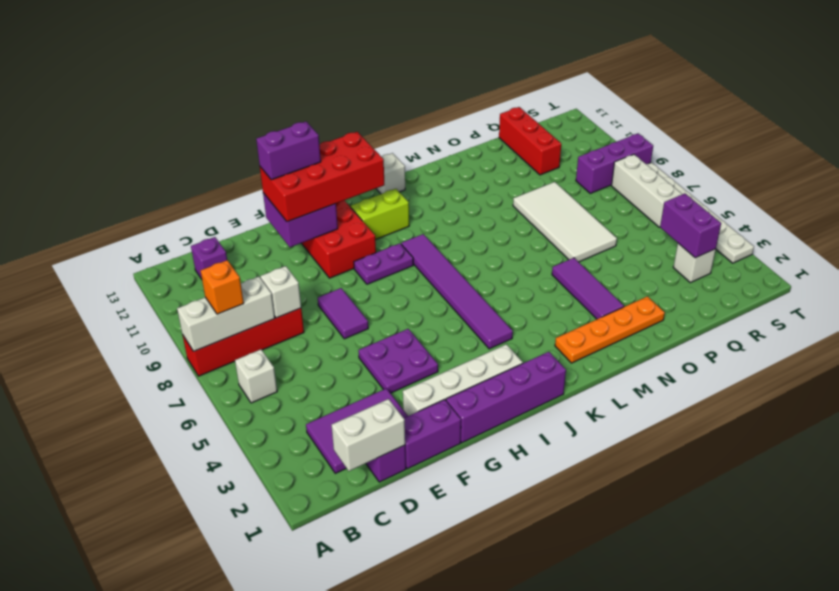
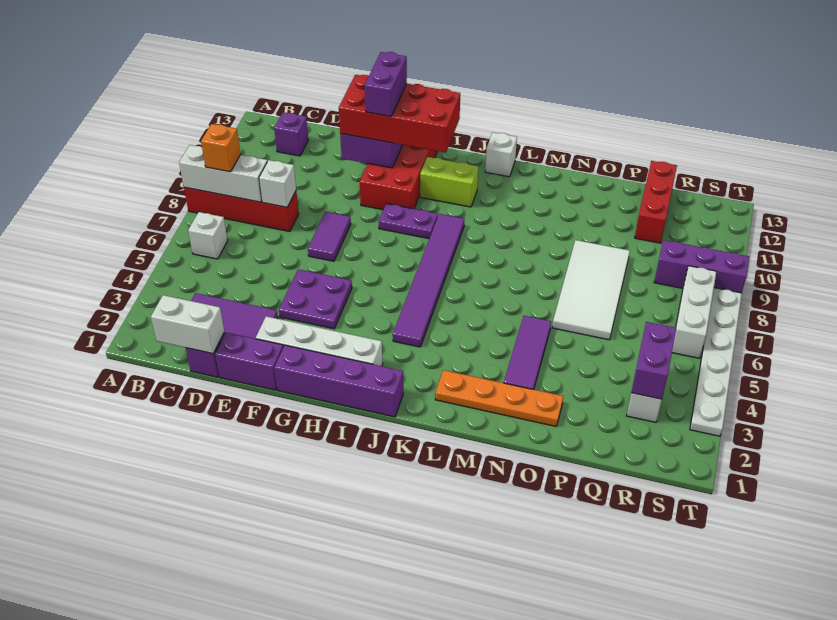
purple brick F12:G12 level 4 -> purple brick G11:G12 level 4

